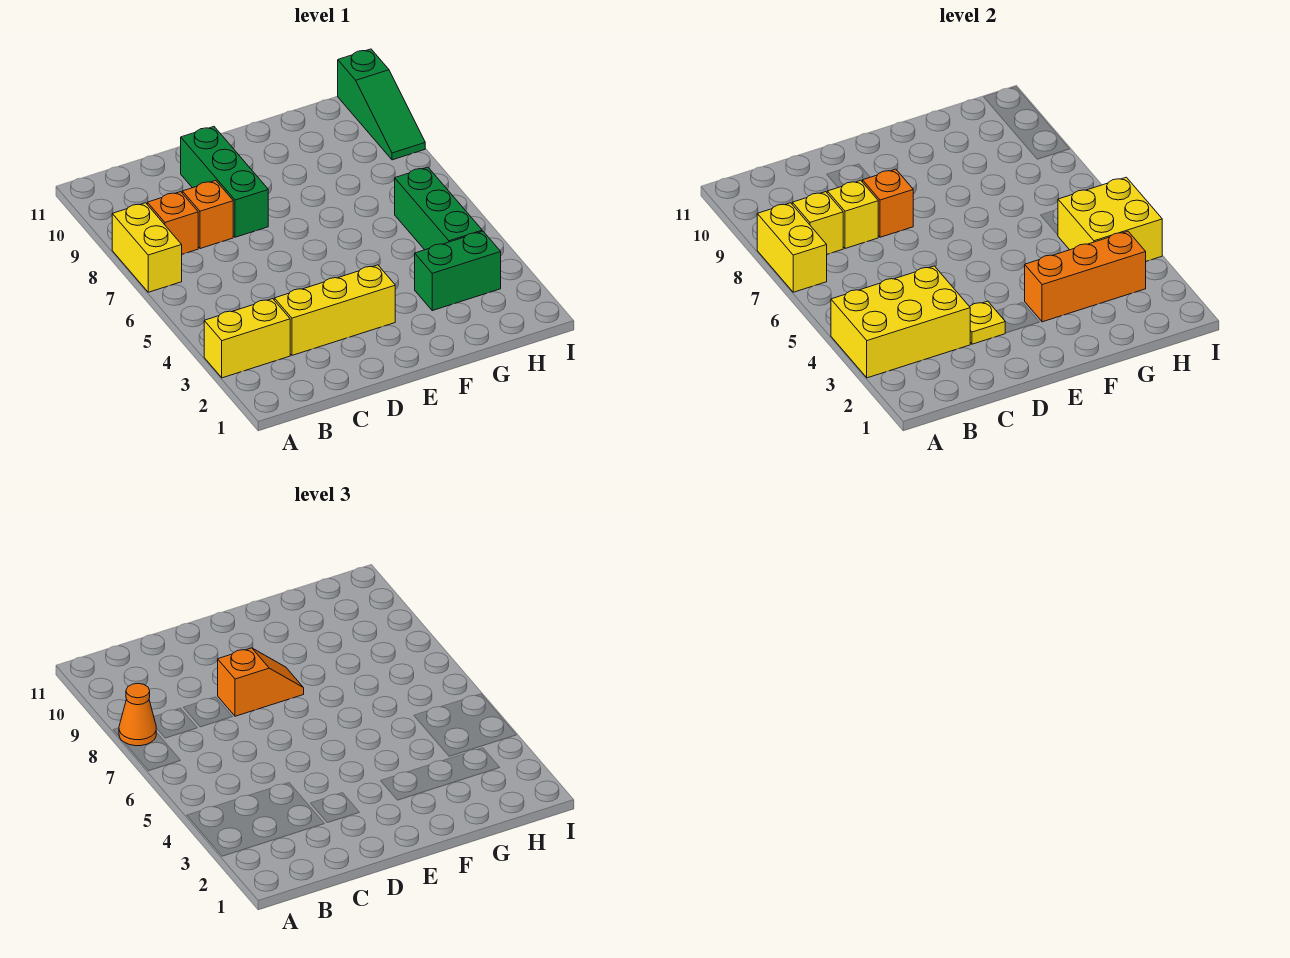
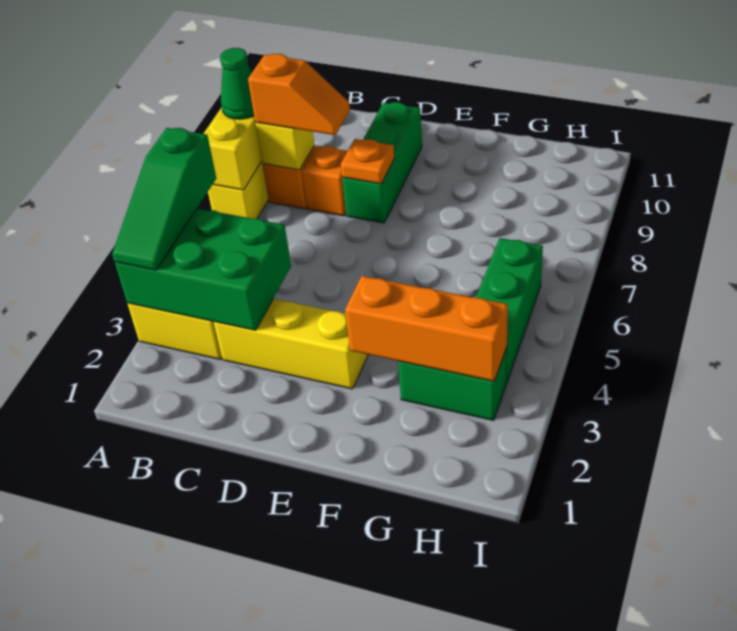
yellow brick A3:C4 level 2 -> green brick A3:C4 level 2
orange cone A8 level 3 -> green cone A8 level 3
yellow brick C8 level 2 -> none
yellow plate D3 level 2 -> none
orange brick D8 level 2 -> orange plate D8 level 2
orange slope D8:E8 level 3 top D -> orange slope B8:C8 level 3 top B
yellow brick H4:I5 level 2 -> none
green slope I9:I11 level 1 top 11 -> green slope A3:A5 level 3 top 5

